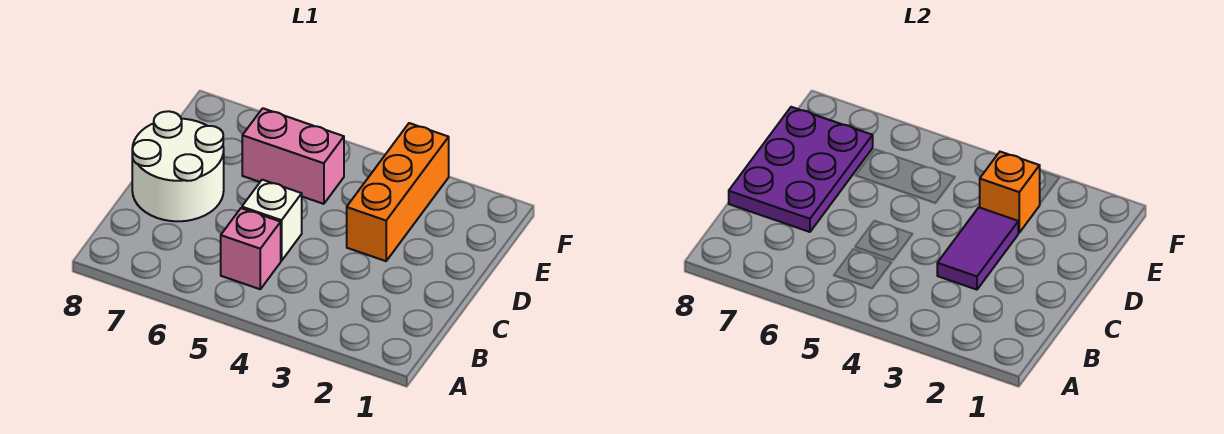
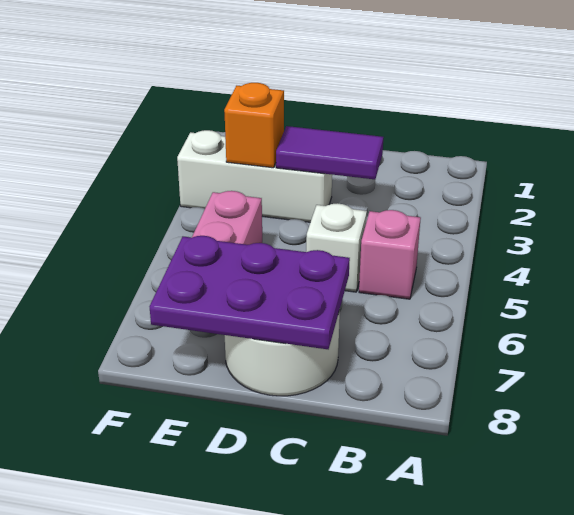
orange brick D3:F3 level 1 -> white brick D3:F3 level 1

